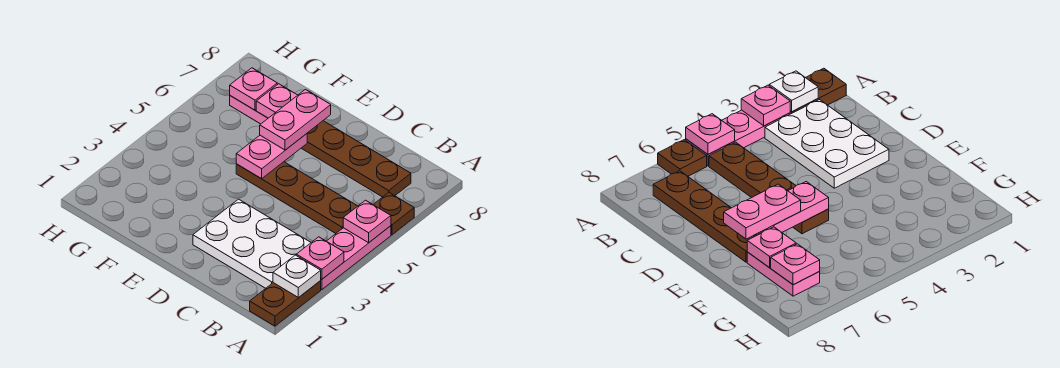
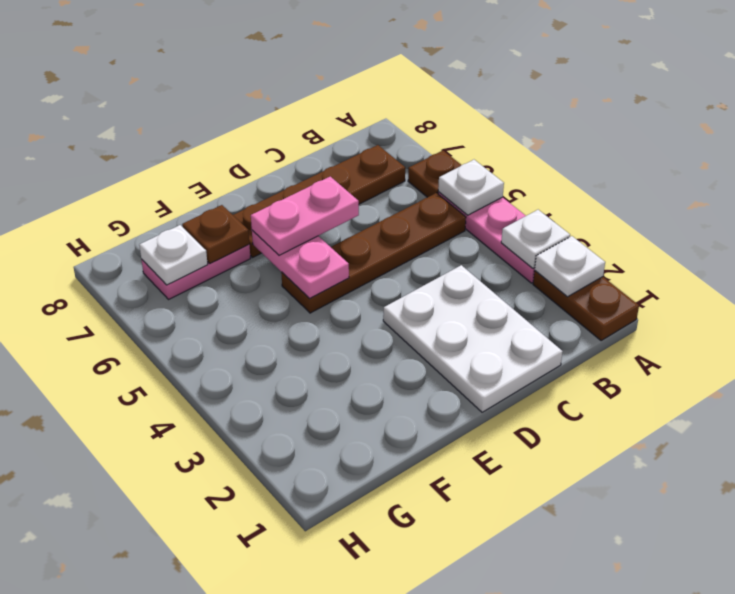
pink plate A3 level 2 -> white plate A3 level 2
pink plate A5 level 2 -> white plate A5 level 2
white plate B2:D3 level 1 -> white plate C1:D3 level 1
pink plate E6:E7 level 3 -> pink plate D6:E6 level 3
pink plate F7 level 2 -> brown plate F7 level 2
pink plate G7 level 2 -> white plate G7 level 2

